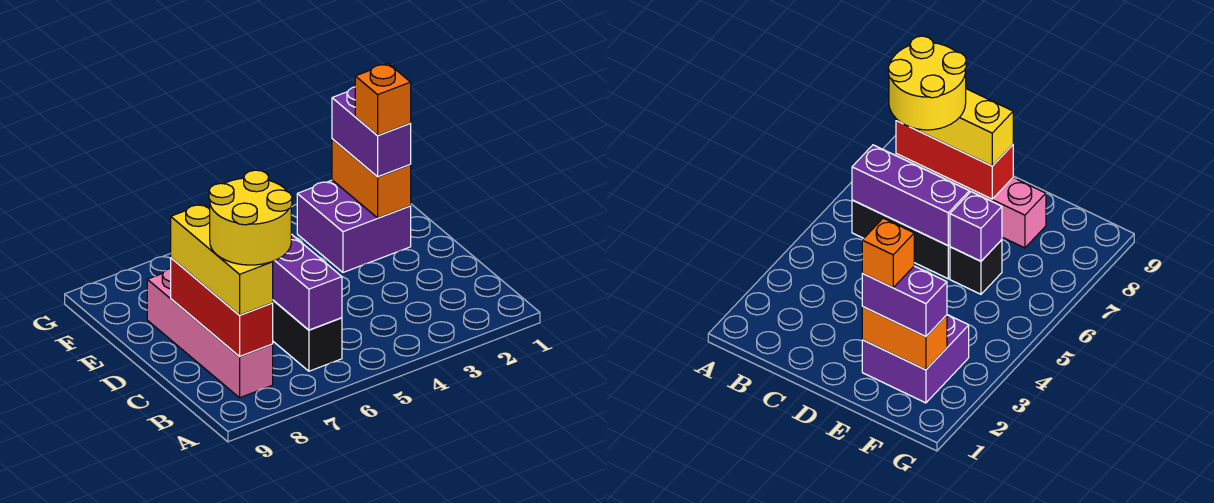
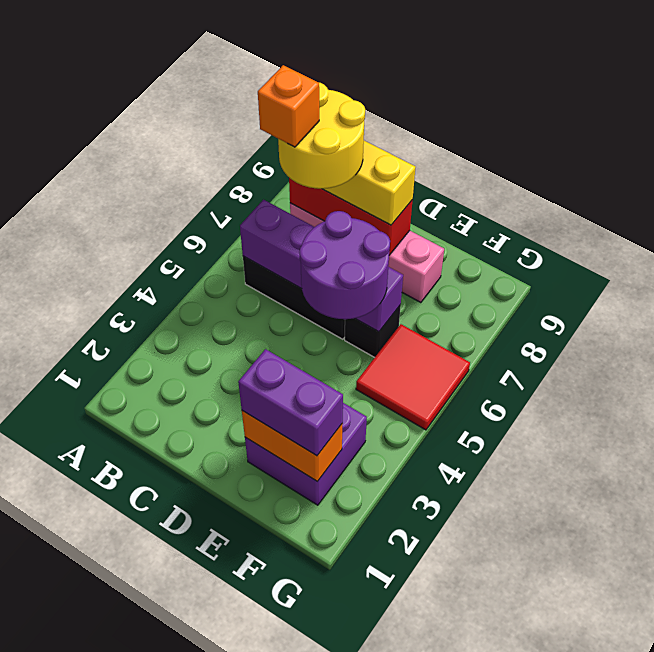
none -> purple round brick D5:E6 level 3
orange brick E2 level 4 -> orange brick B7 level 5
none -> red tile F5:G6 level 1

